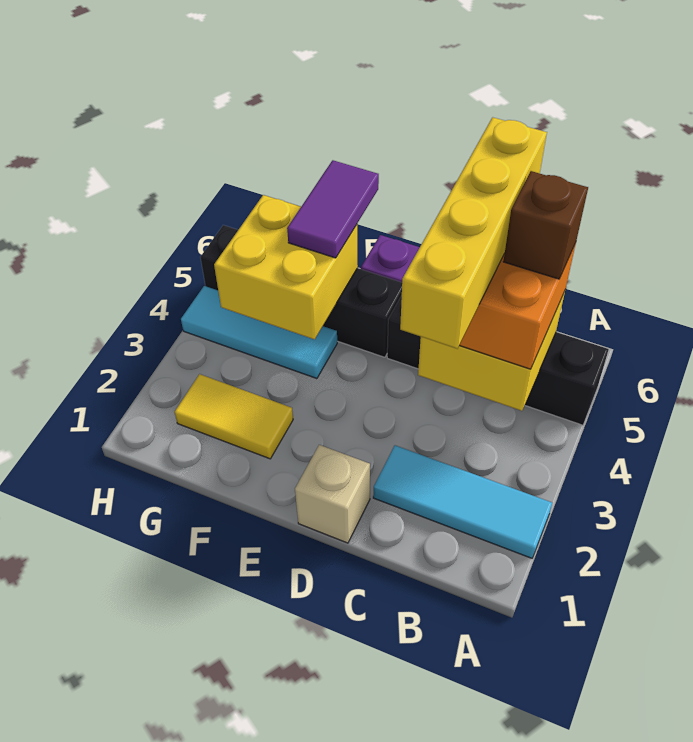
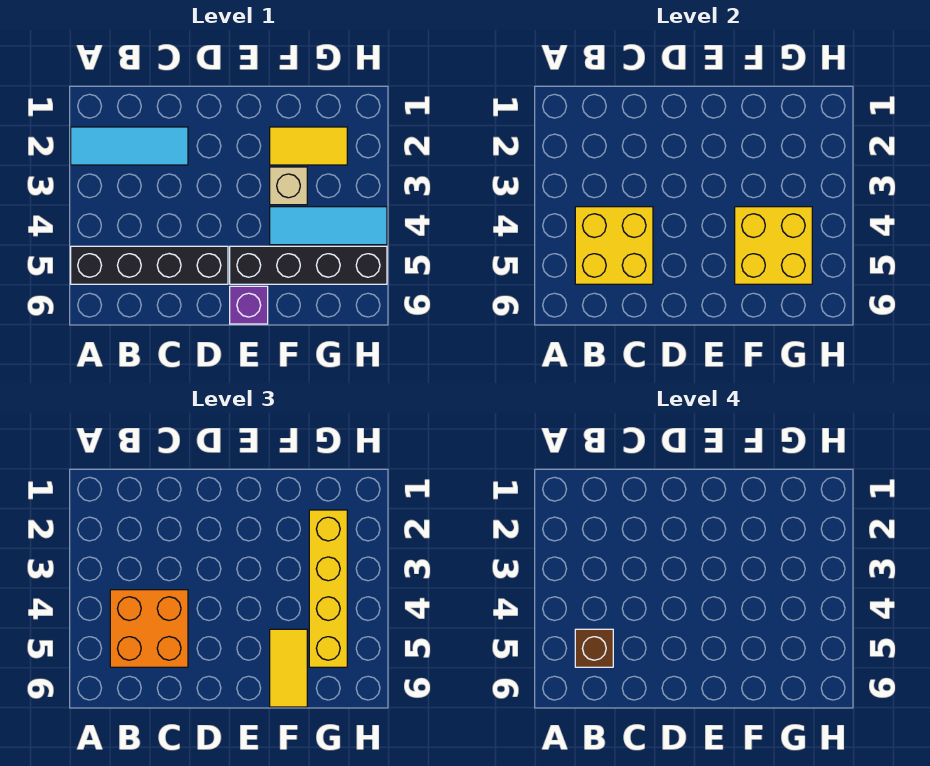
yellow brick C3:C6 level 4 -> yellow brick G2:G5 level 3
tan brick D1 level 1 -> tan brick F3 level 1
purple tile F5:F6 level 3 -> yellow tile F5:F6 level 3

